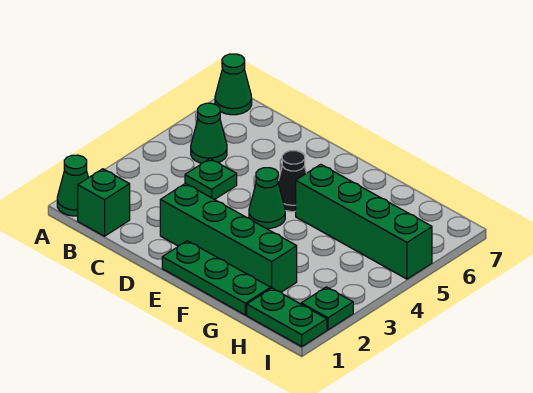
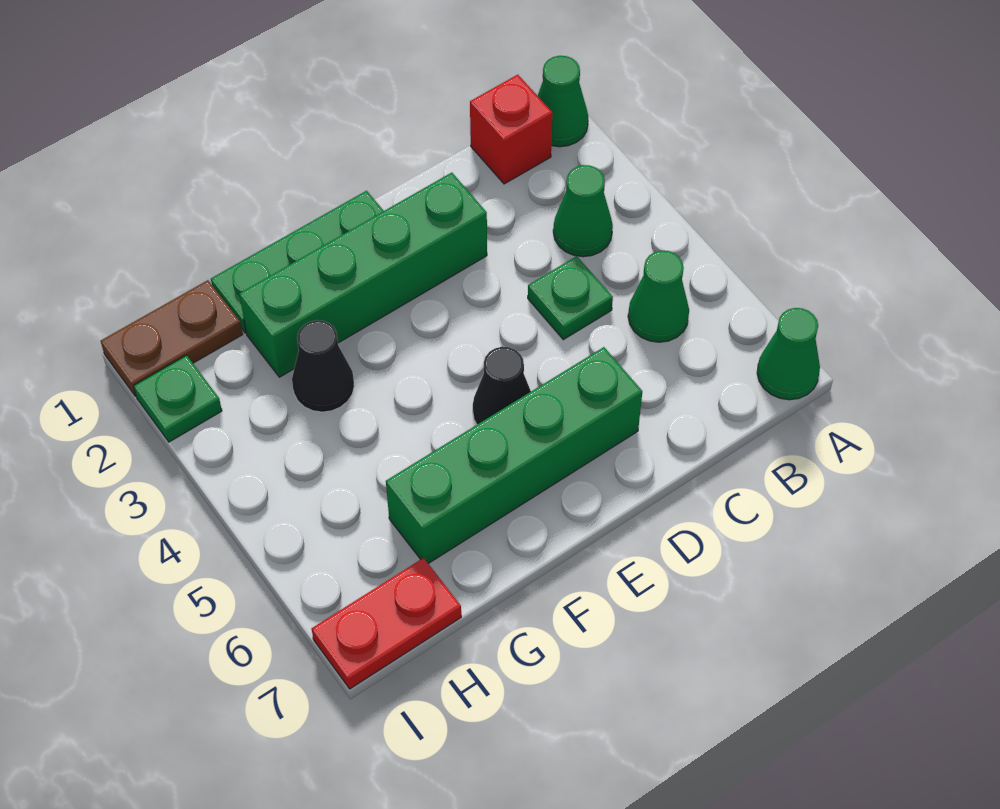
green brick B1 level 1 -> red brick B1 level 1
green cone E4 level 1 -> green cone B3 level 1
green brick F5:I5 level 1 -> green brick D6:G6 level 1
none -> black cone G3 level 1
green plate H1:I1 level 1 -> brown plate H1:I1 level 1
none -> red plate H7:I7 level 1

